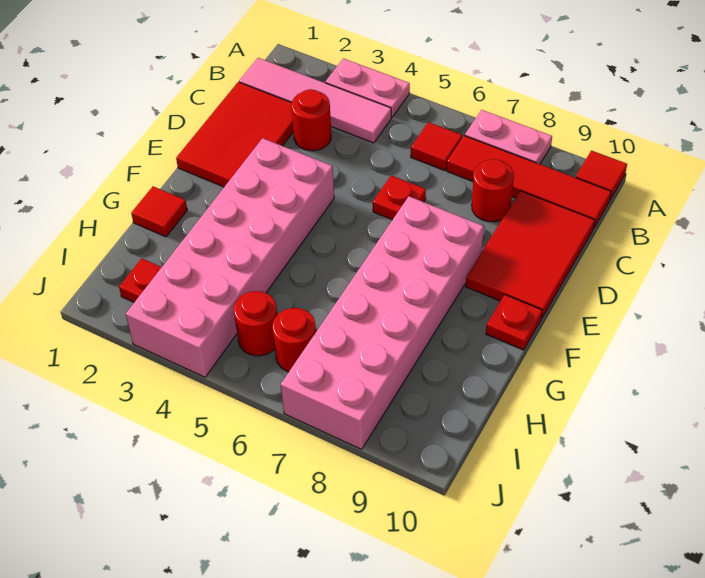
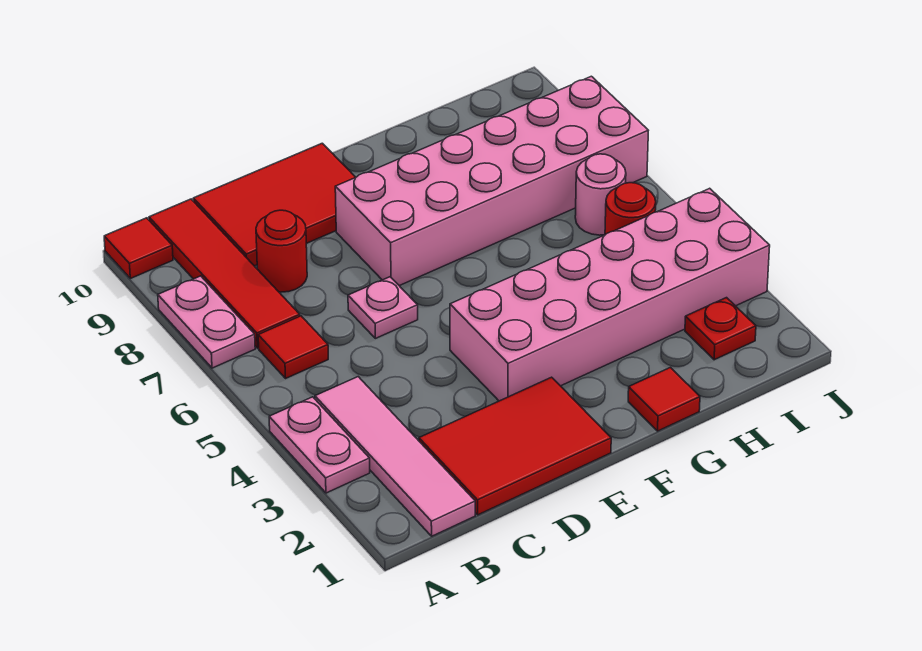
red round brick C3 level 1 -> none
red plate D6 level 1 -> pink plate D6 level 1
red plate F10 level 1 -> none
red round brick I6 level 1 -> pink round brick I6 level 1

